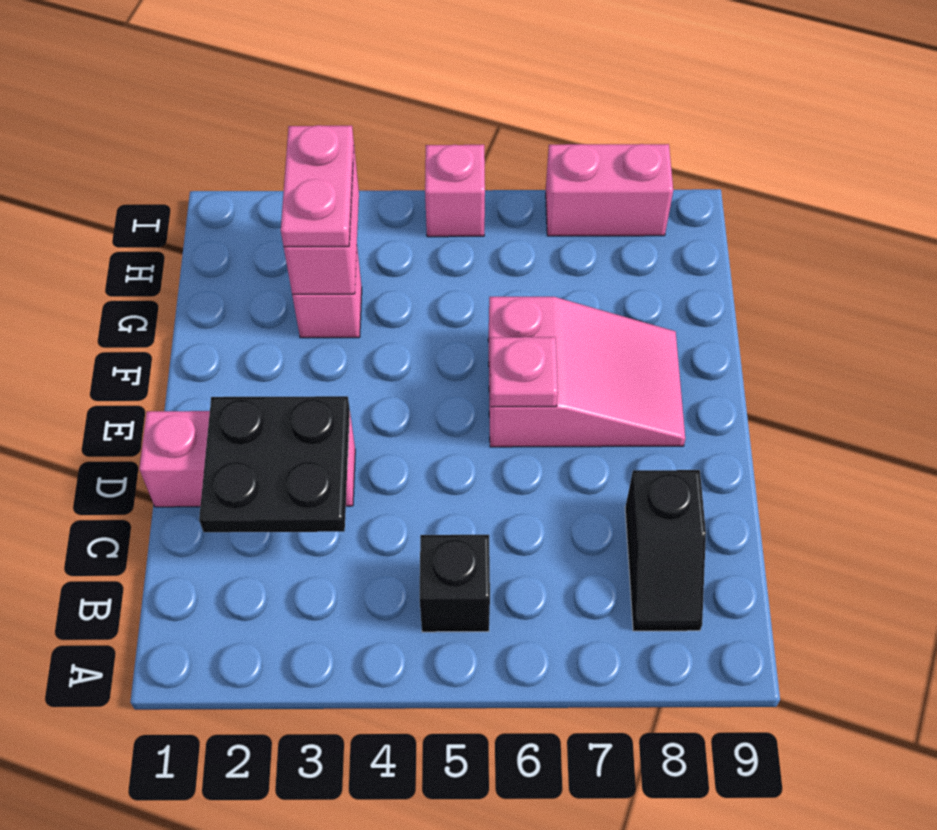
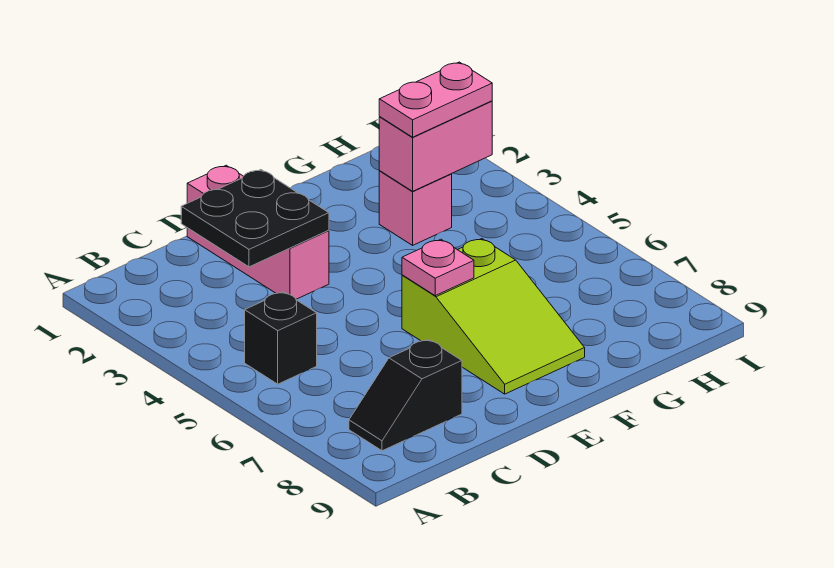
pink slope E6:F8 level 1 top 6 -> lime slope E6:F8 level 1 top 6
pink brick I5 level 1 -> none
pink brick I7:I8 level 1 -> none

